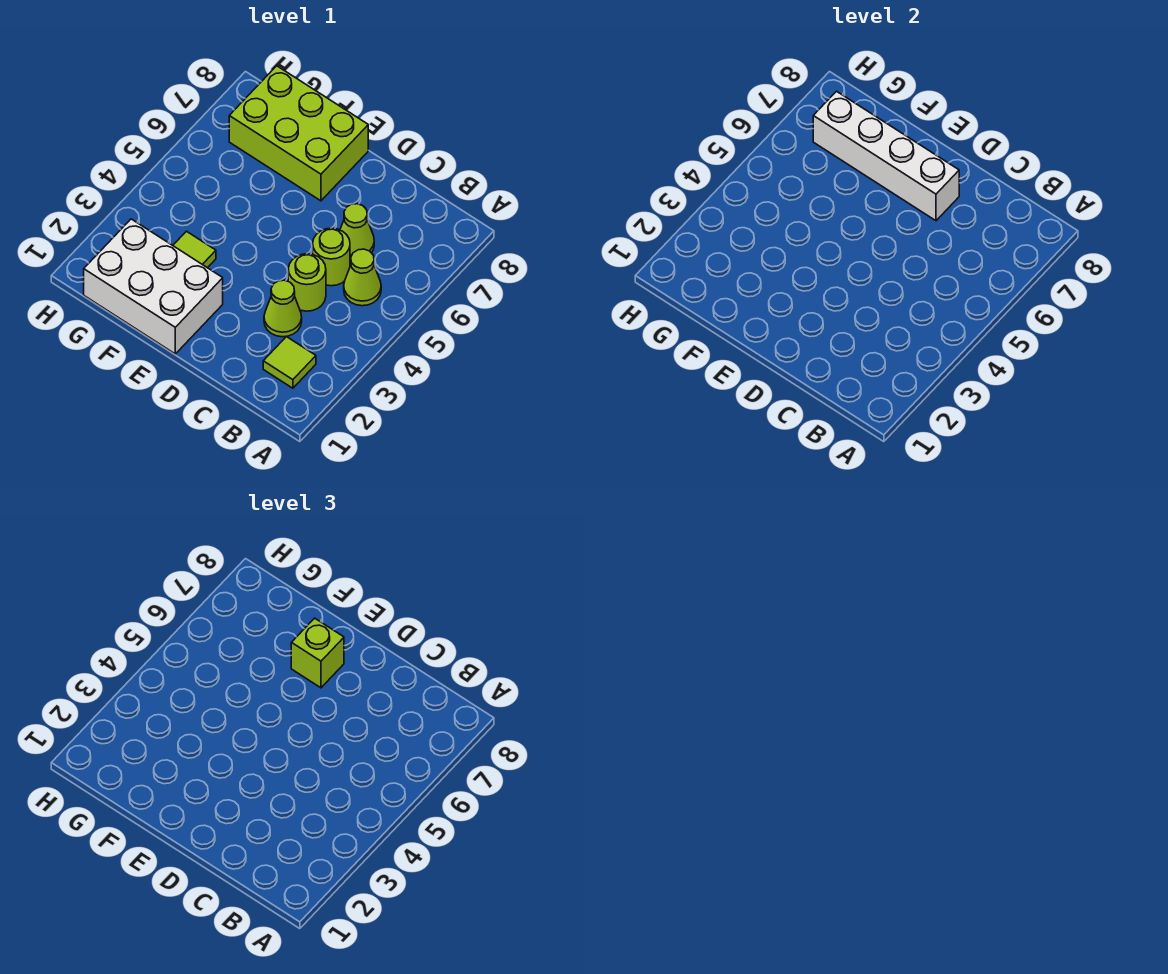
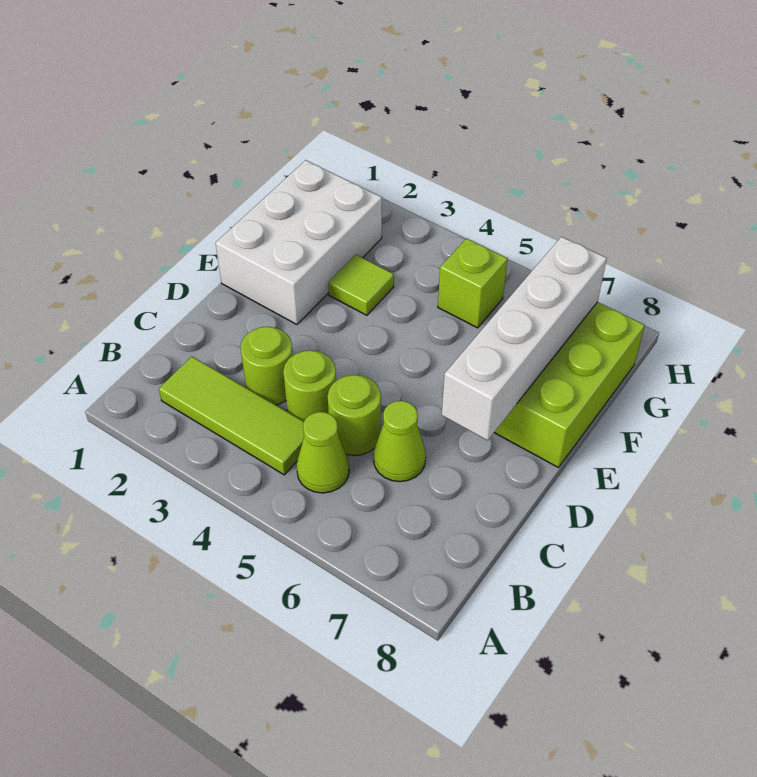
lime tile B2 level 1 -> lime tile B2:B4 level 1
lime cone C3 level 1 -> lime round brick C3 level 1
lime brick E7 level 3 -> lime brick G5 level 1

